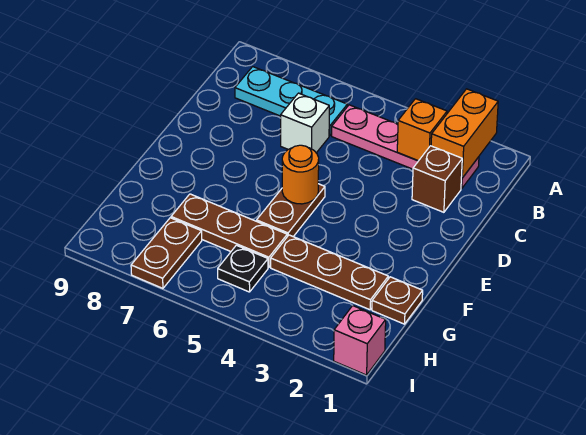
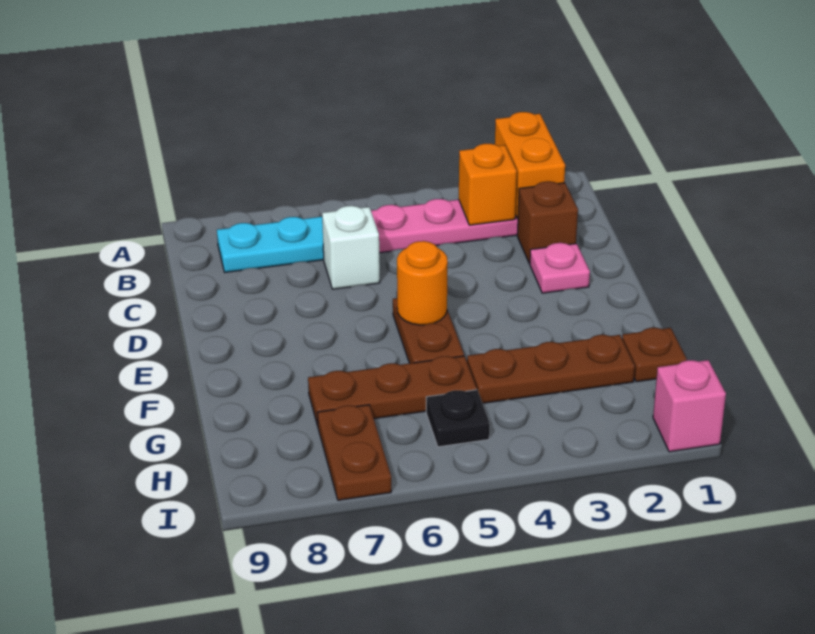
none -> pink plate D2 level 1

